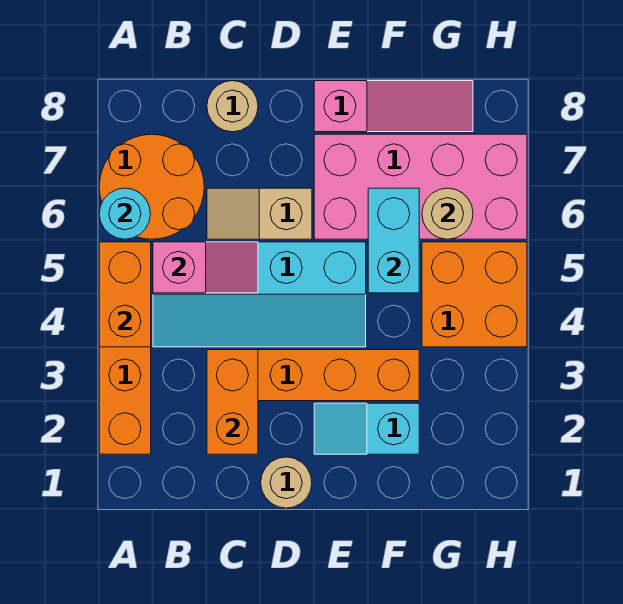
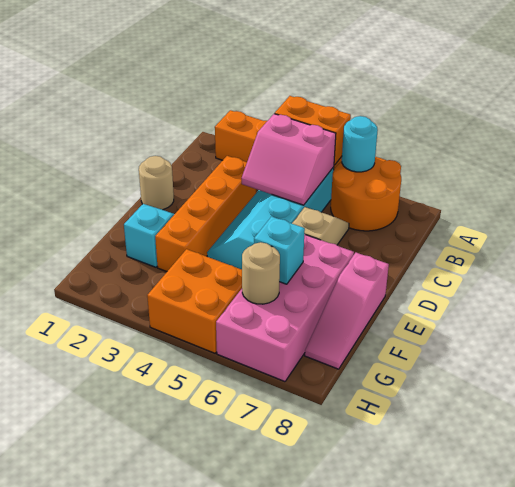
pink slope B5:C5 level 2 top B -> pink slope B4:C5 level 2 top B
orange brick C2:C3 level 2 -> none
tan round brick C8 level 1 -> none
cyan brick F5:F6 level 2 -> cyan brick F6 level 2

